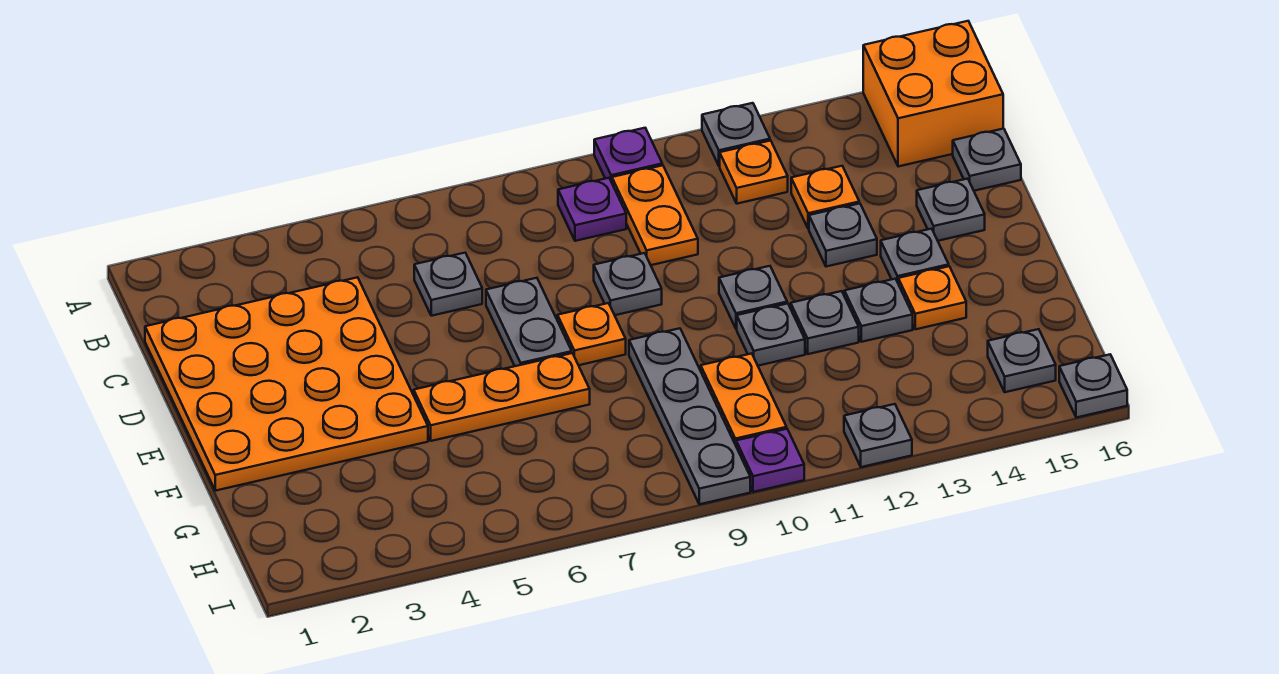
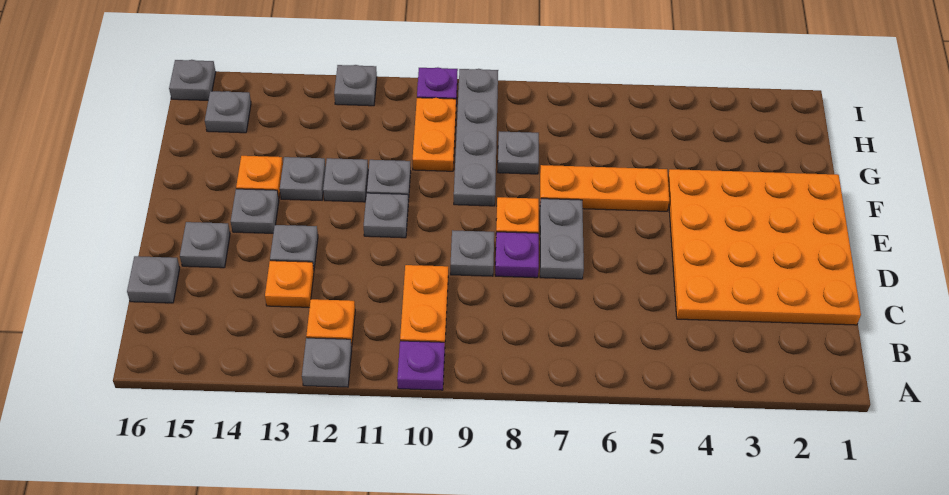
orange brick A15:B16 level 1 -> none
purple plate B9 level 1 -> purple plate D8 level 1
grey plate C6 level 1 -> grey plate G8 level 1

